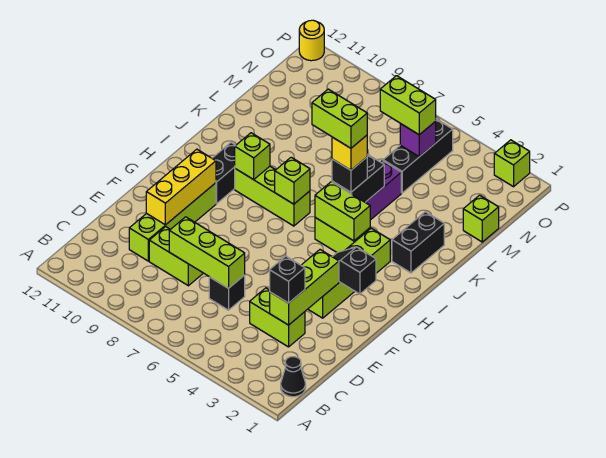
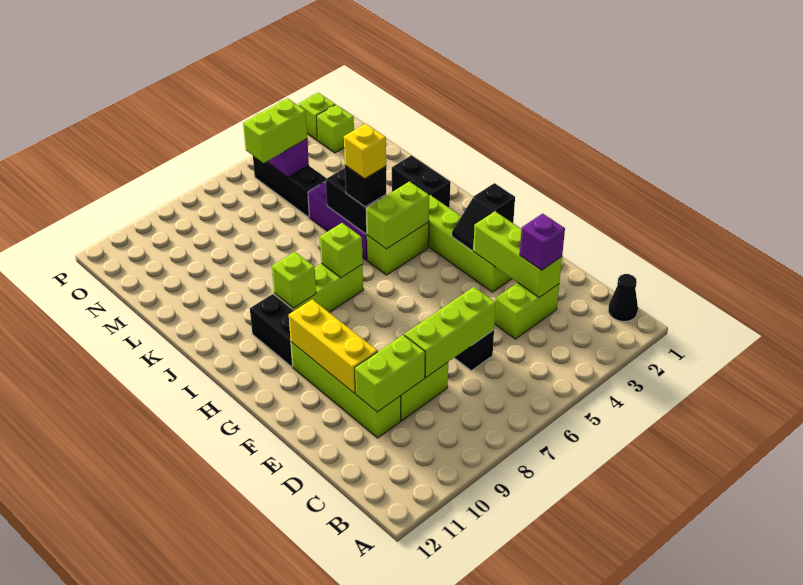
black brick D3 level 3 -> purple brick D3 level 3
lime brick J5:J6 level 5 -> lime brick D9:D10 level 2
lime brick M1 level 1 -> lime brick O2 level 1
yellow round brick P12 level 1 -> none

